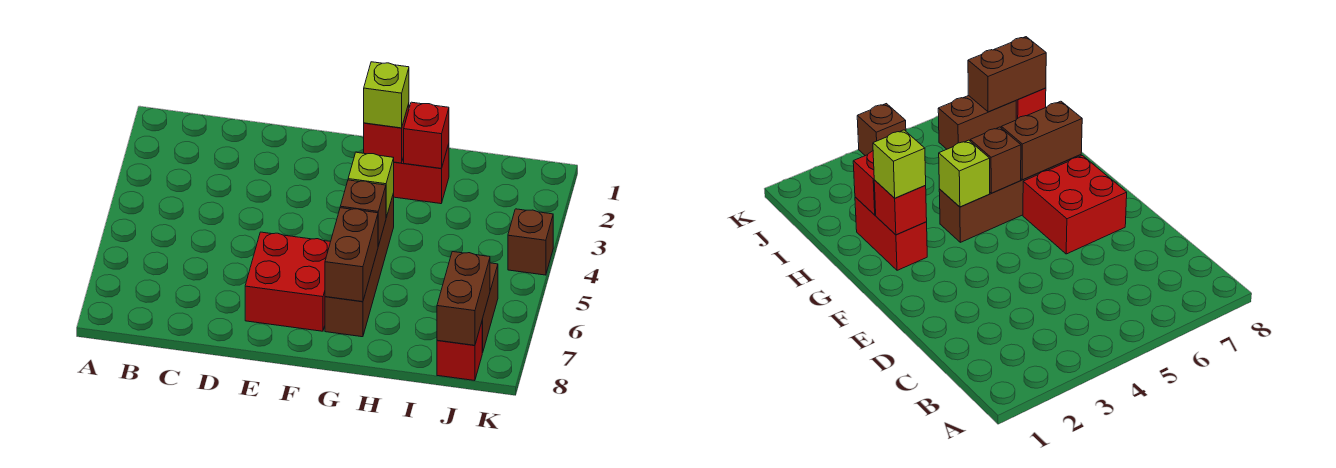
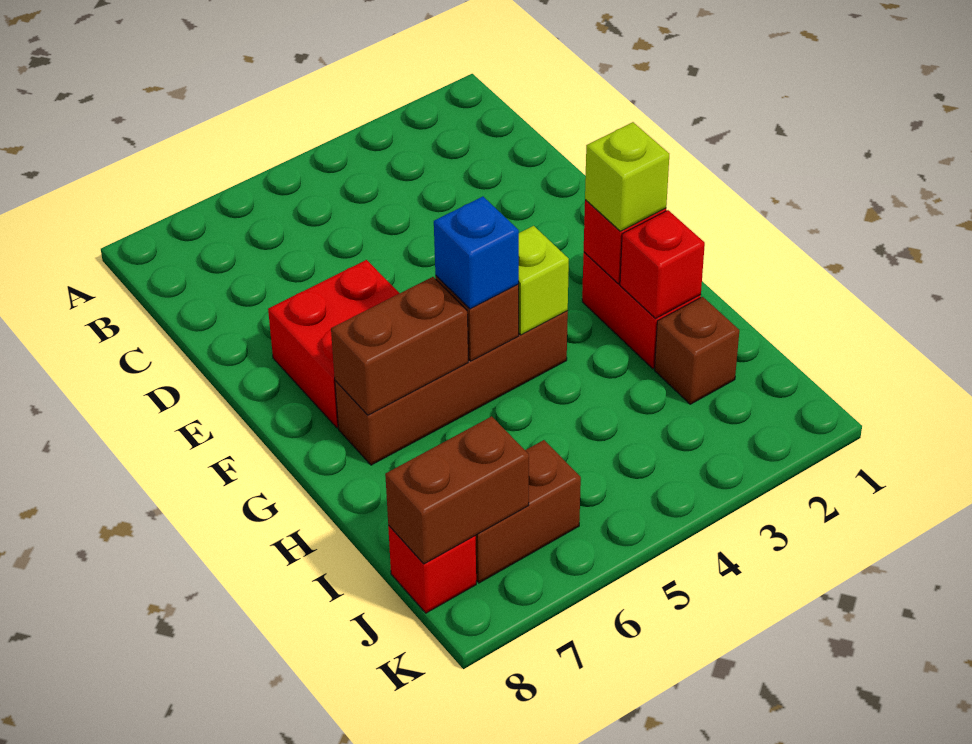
none -> blue brick G5 level 3
brown brick K4 level 1 -> brown brick I2 level 1

